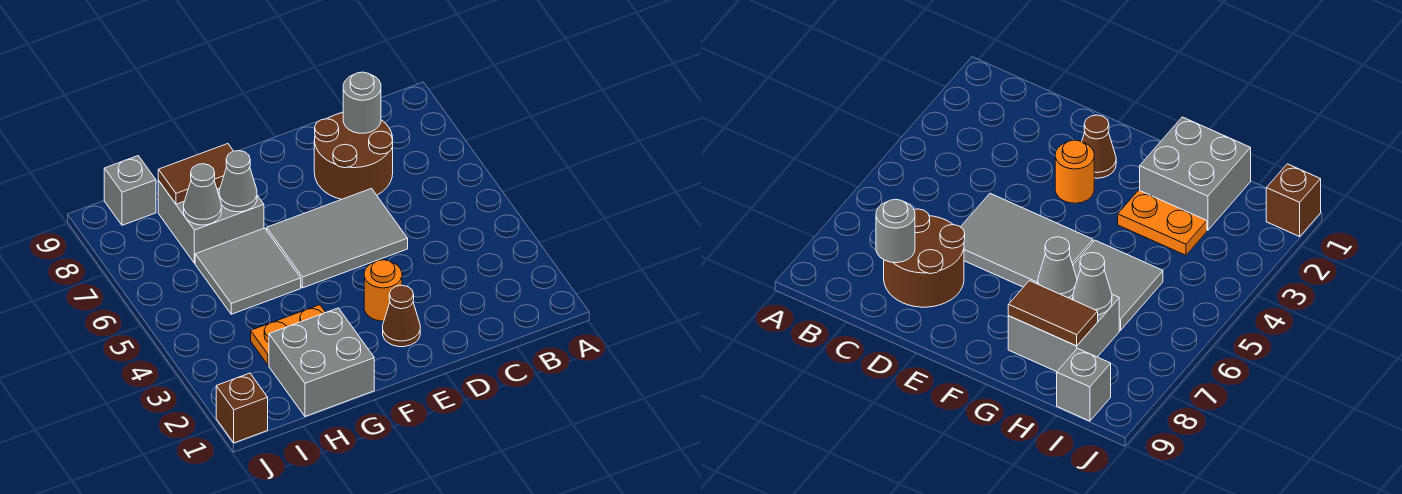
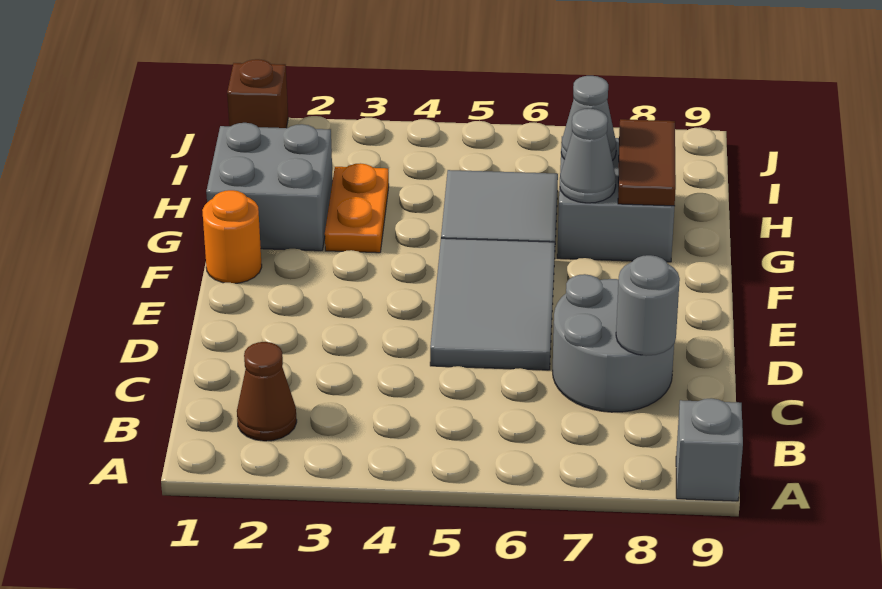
brown round brick C7:D8 level 1 -> grey round brick C7:D8 level 1
brown cone E2 level 1 -> brown cone B2 level 1
orange round brick E3 level 1 -> orange round brick F1 level 1
grey brick I9 level 1 -> grey brick A9 level 1

